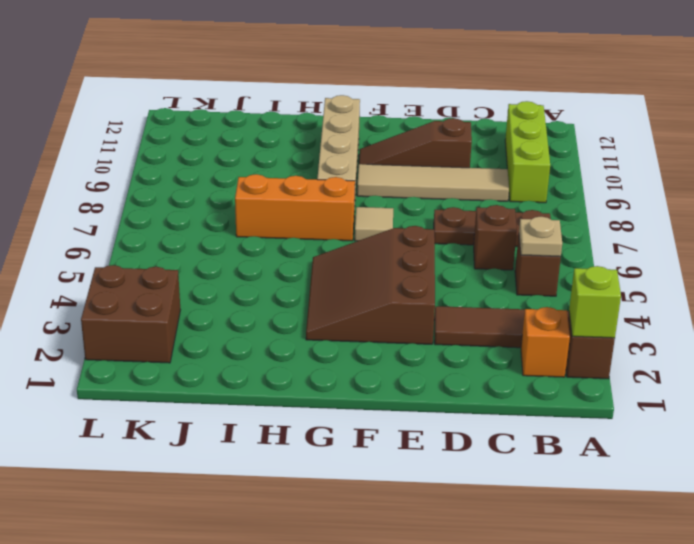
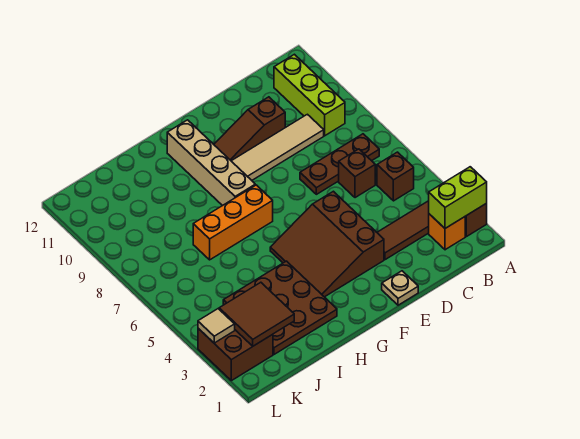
lime brick A2 level 2 -> lime brick A2:B2 level 2
tan plate B5 level 2 -> tan plate E1 level 1
tan tile F7 level 1 -> tan tile L3 level 2
none -> brown plate H2:J4 level 1
none -> brown tile J2:K3 level 2

